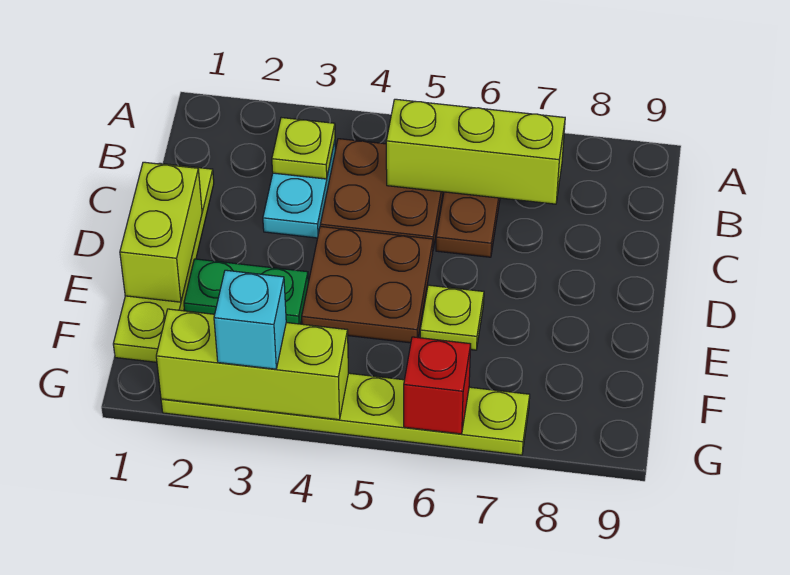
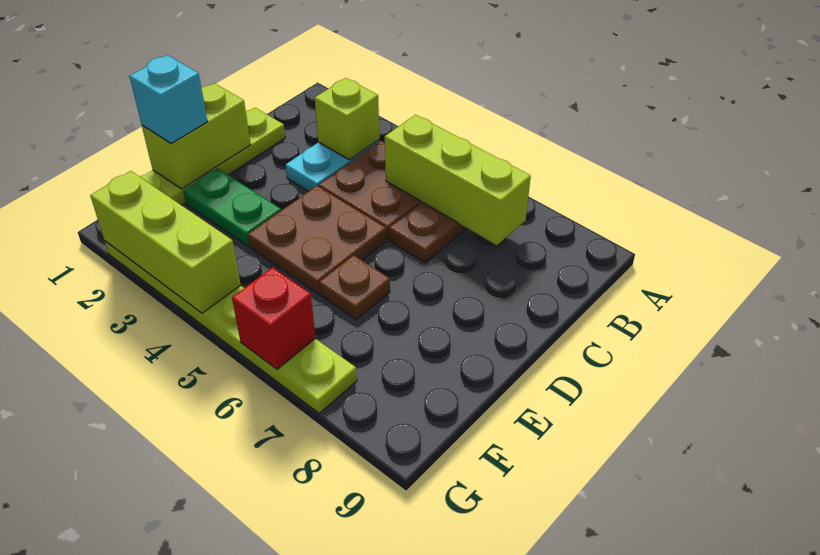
lime plate B3 level 2 -> lime brick B3 level 2
lime plate E6 level 1 -> brown plate E6 level 1
cyan brick G3 level 3 -> cyan brick E1 level 3

